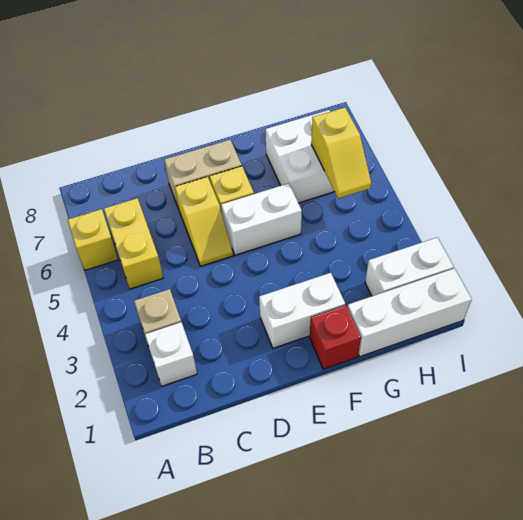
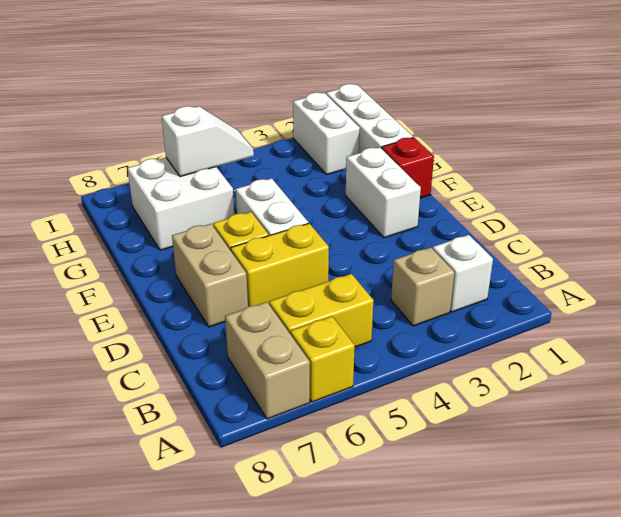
none -> tan brick A7:B7 level 1
yellow slope D5:D6 level 1 top 6 -> yellow brick D5:D6 level 1
yellow slope H5:H6 level 2 top 6 -> white slope H5:H6 level 2 top 6

